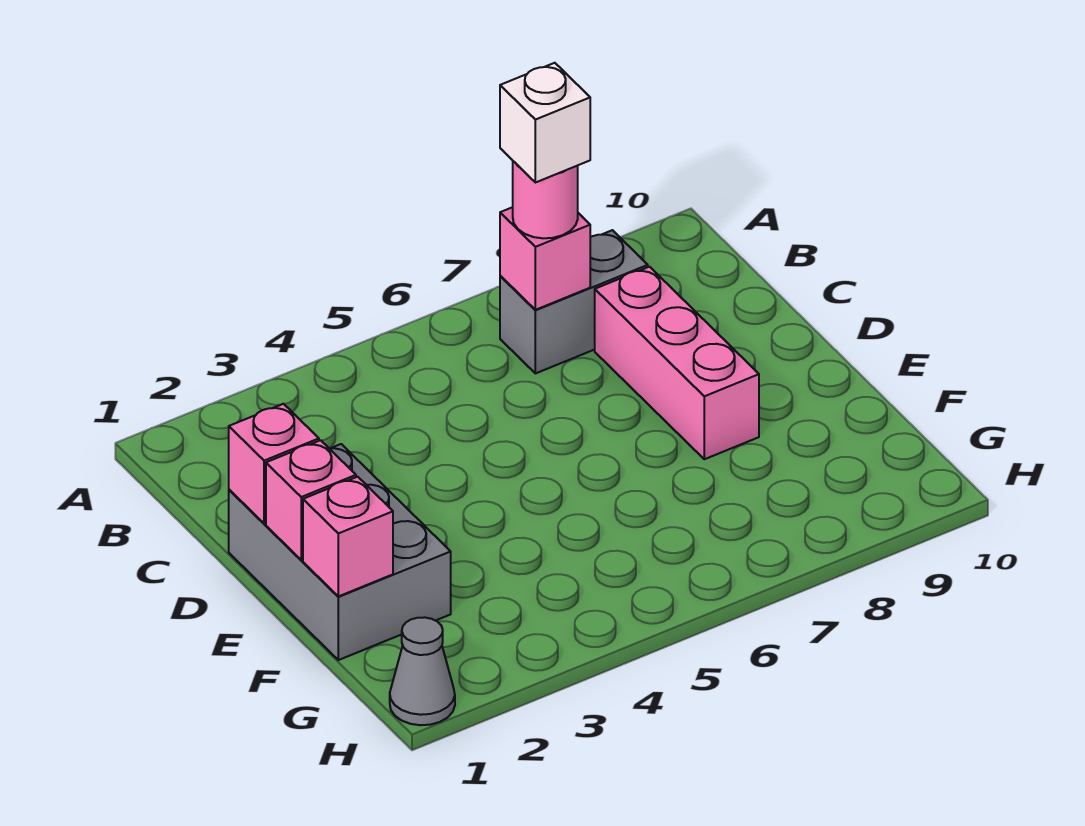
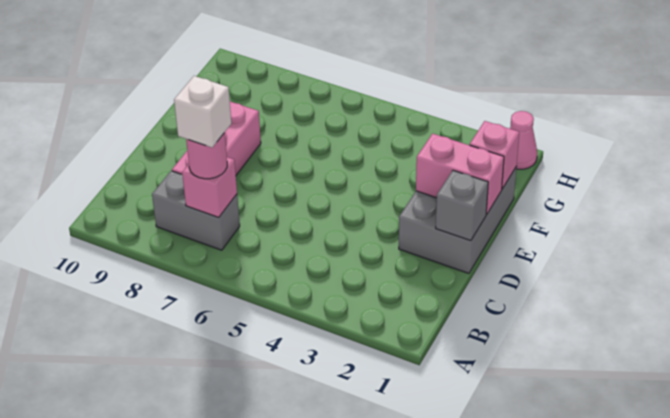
pink brick D1 level 2 -> grey brick D1 level 2
pink brick E1 level 2 -> pink brick E1:E2 level 2
grey cone H1 level 1 -> pink cone H1 level 1

